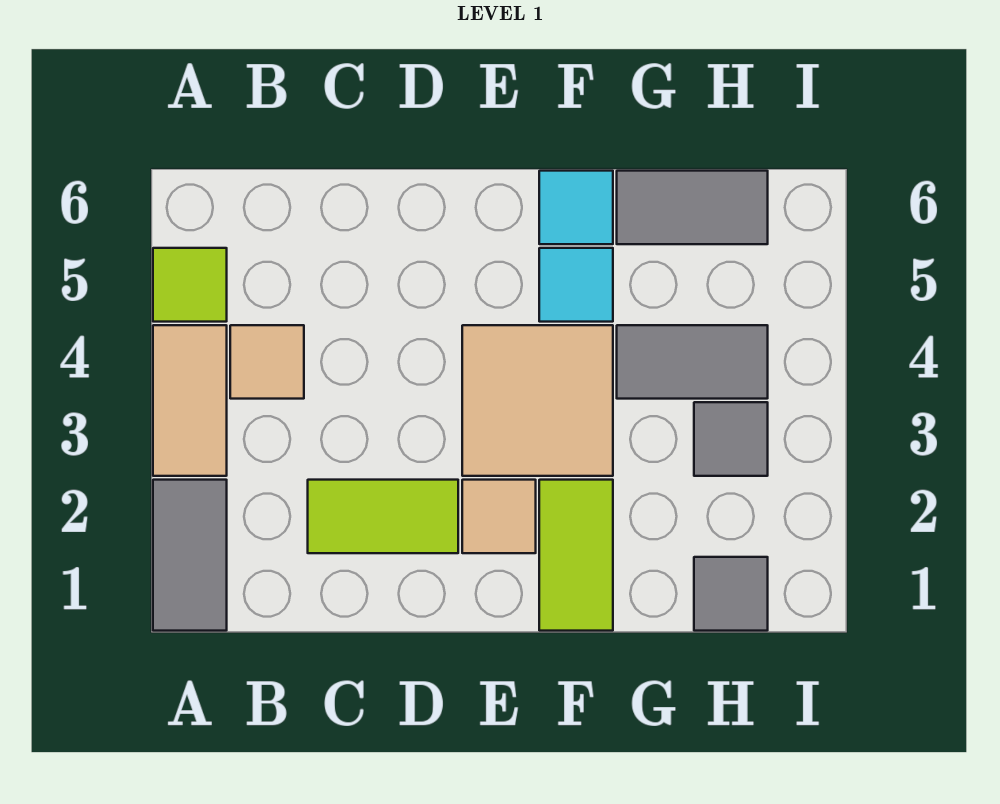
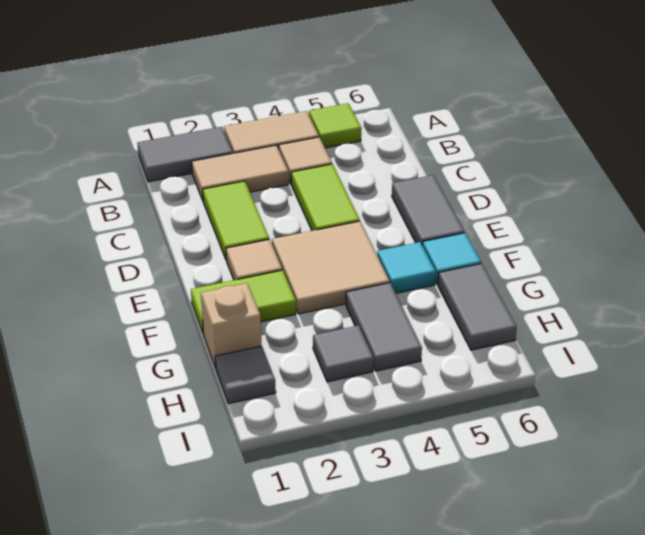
none -> tan tile B2:B3 level 1
none -> lime tile C4:D4 level 1
none -> grey tile D6:E6 level 1
none -> tan brick G1 level 1

